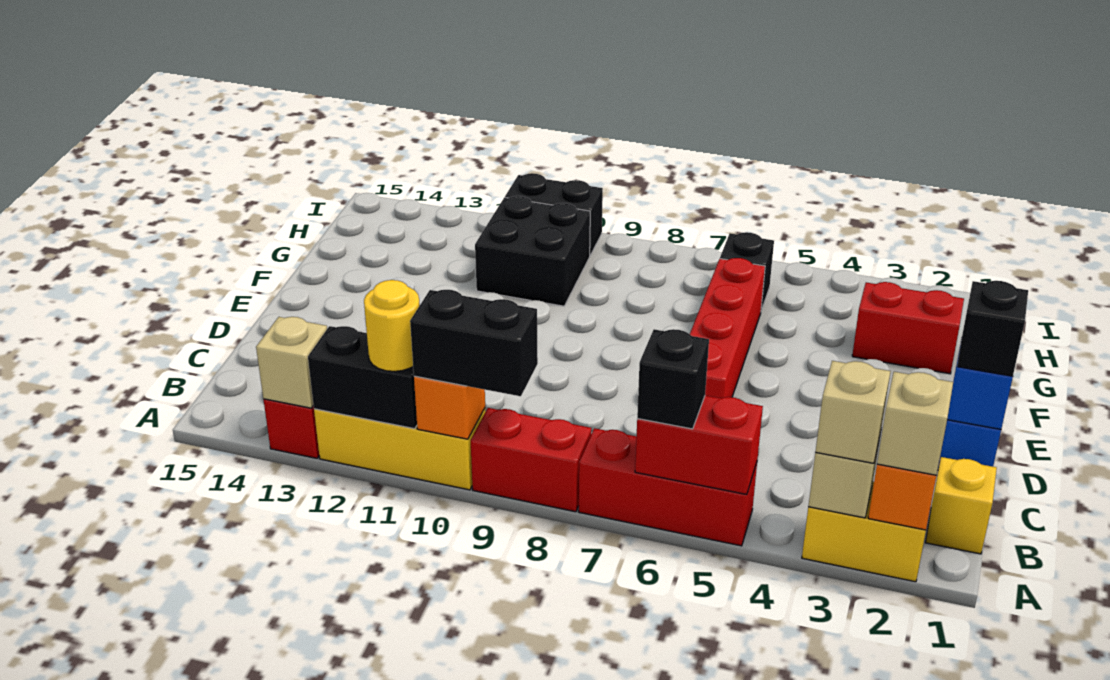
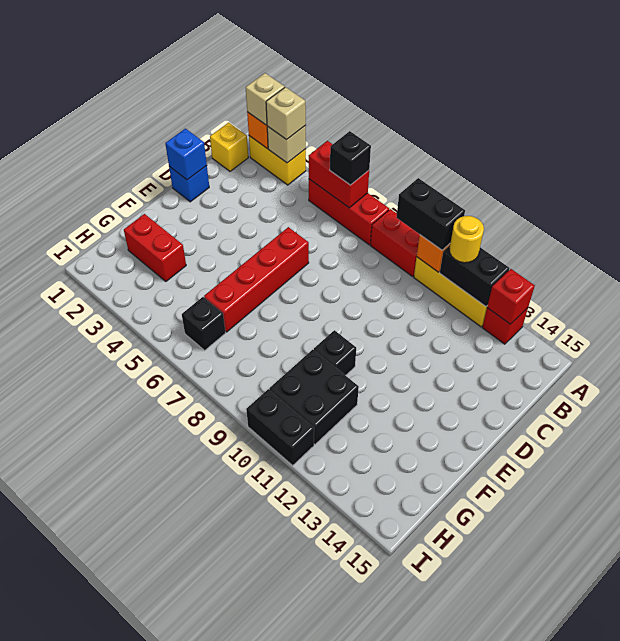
tan brick A13 level 2 -> red brick A13 level 2
black brick D1 level 3 -> black brick F10 level 1

